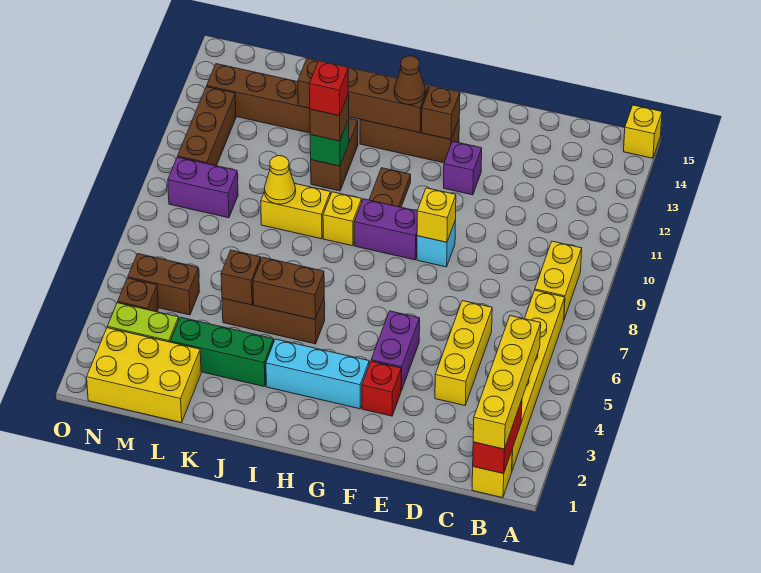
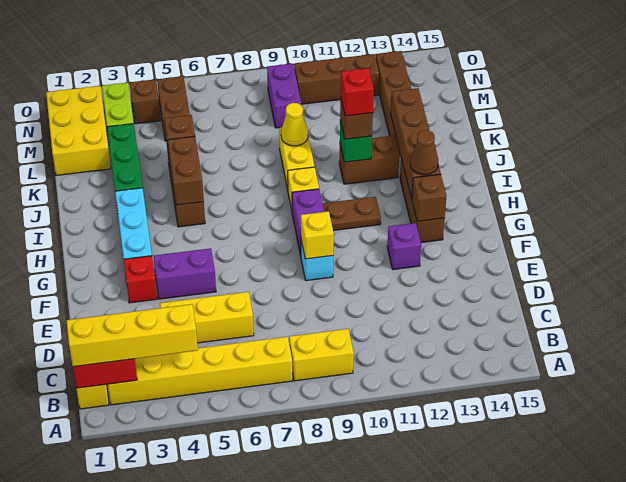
yellow brick A15 level 1 -> none

